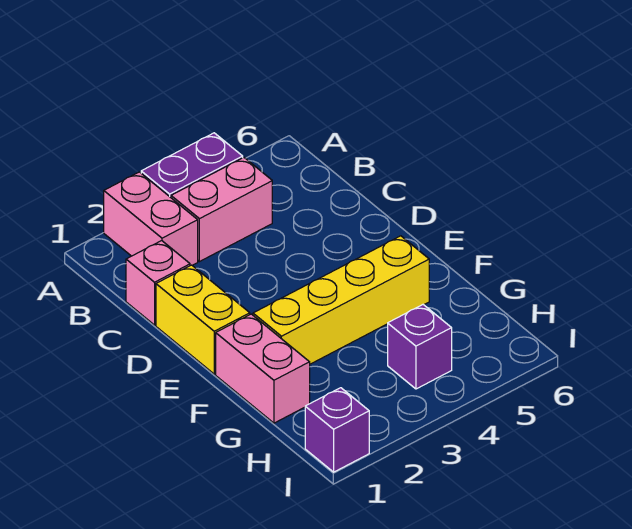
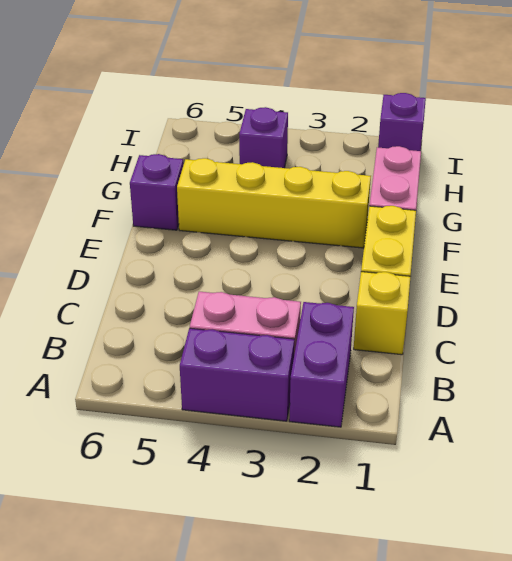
pink brick A2:B2 level 1 -> purple brick A2:B2 level 1
pink brick C1 level 1 -> yellow brick C1 level 1
none -> purple brick F6 level 1

